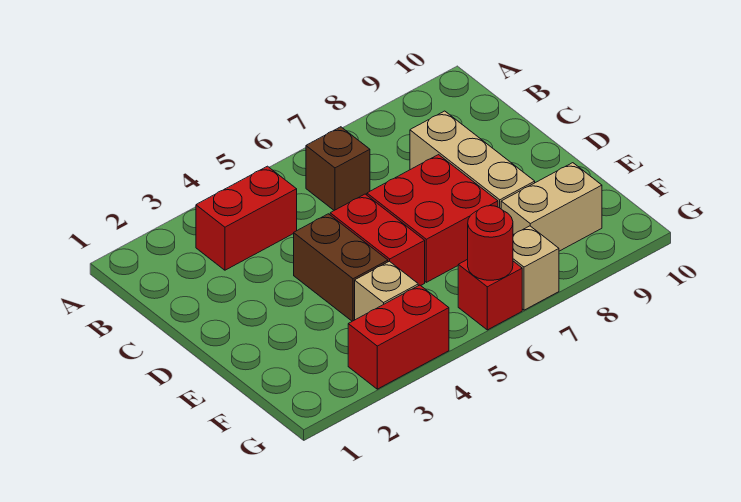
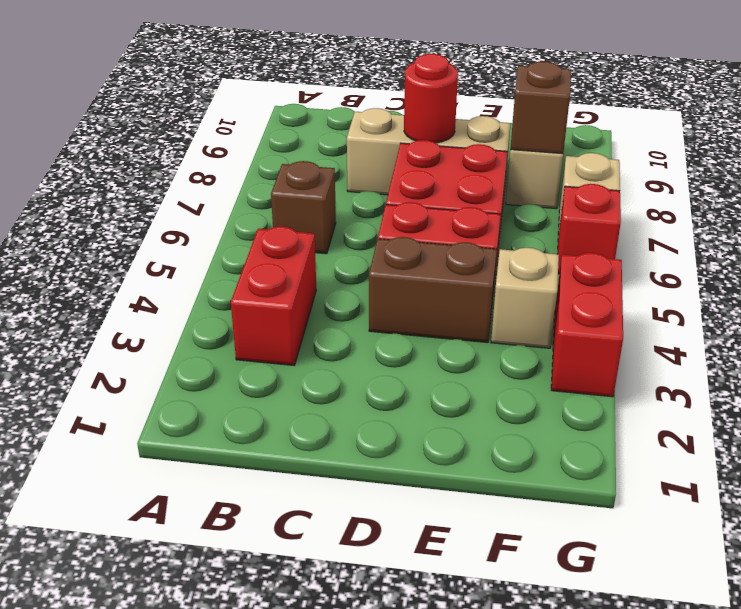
none -> brown brick F8 level 2
red round brick G6 level 2 -> red round brick D8 level 2

